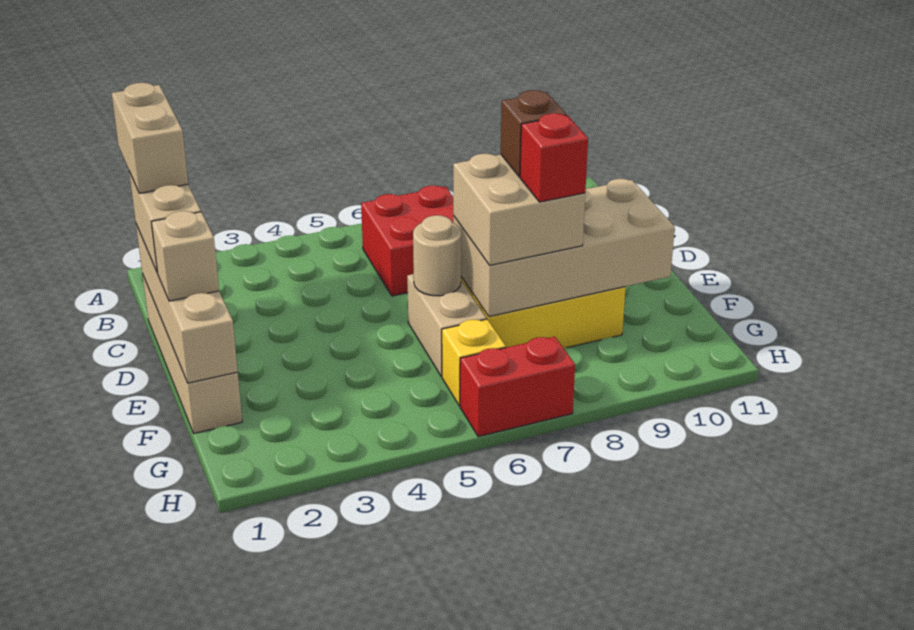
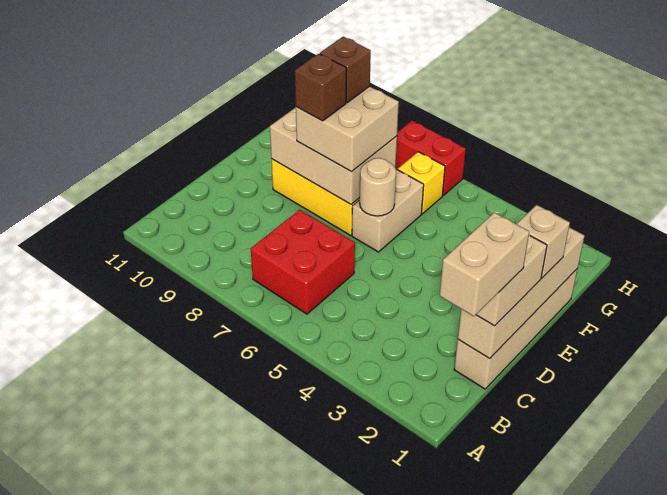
tan brick E7:F10 level 2 -> tan brick E7:F9 level 2
red brick F8 level 4 -> brown brick F8 level 4

